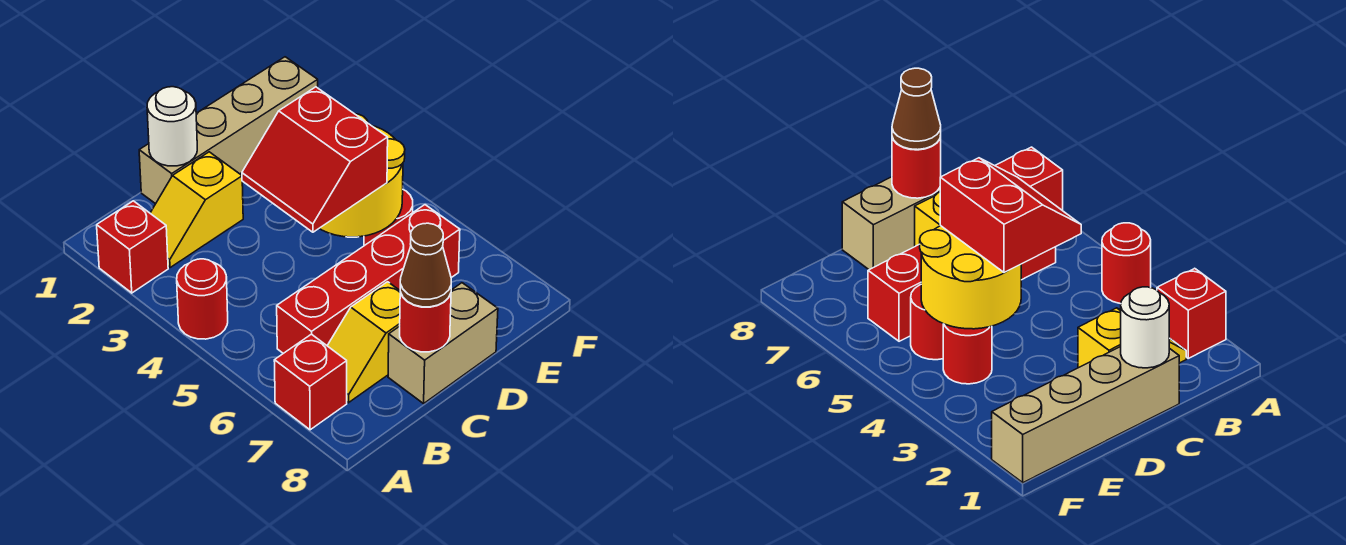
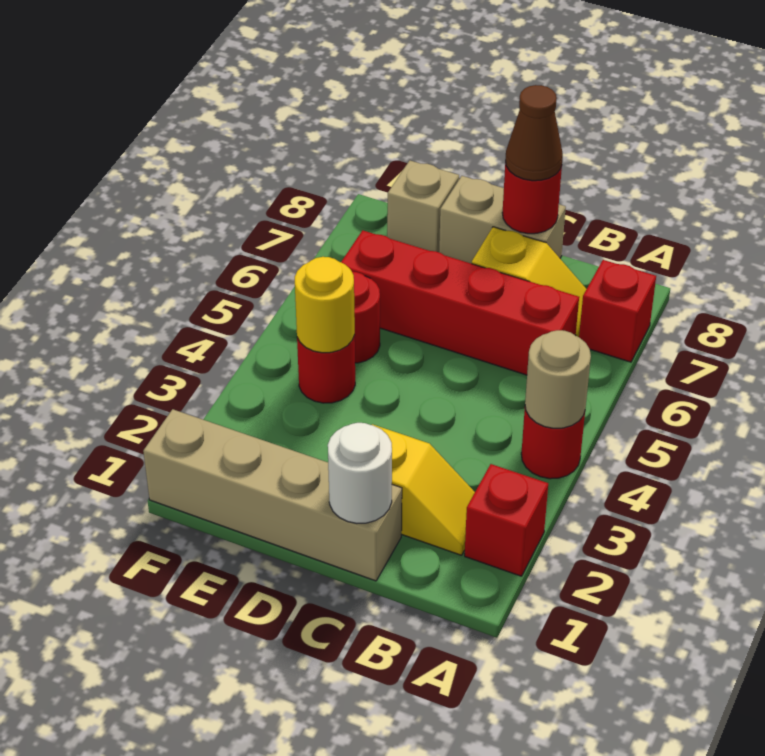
none -> tan round brick A4 level 2
red slope C4:D5 level 3 top D -> none
yellow round brick D4:E5 level 2 -> yellow round brick E4 level 2
none -> tan brick E8 level 1

